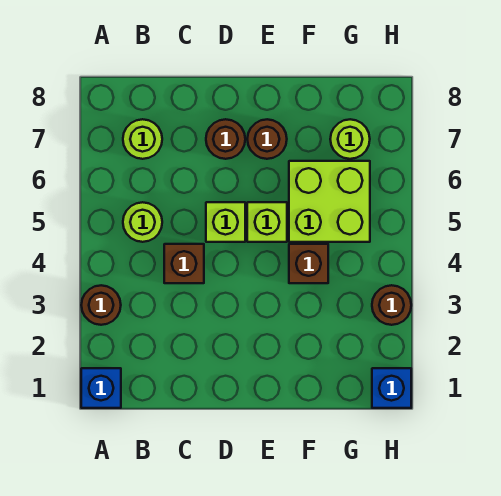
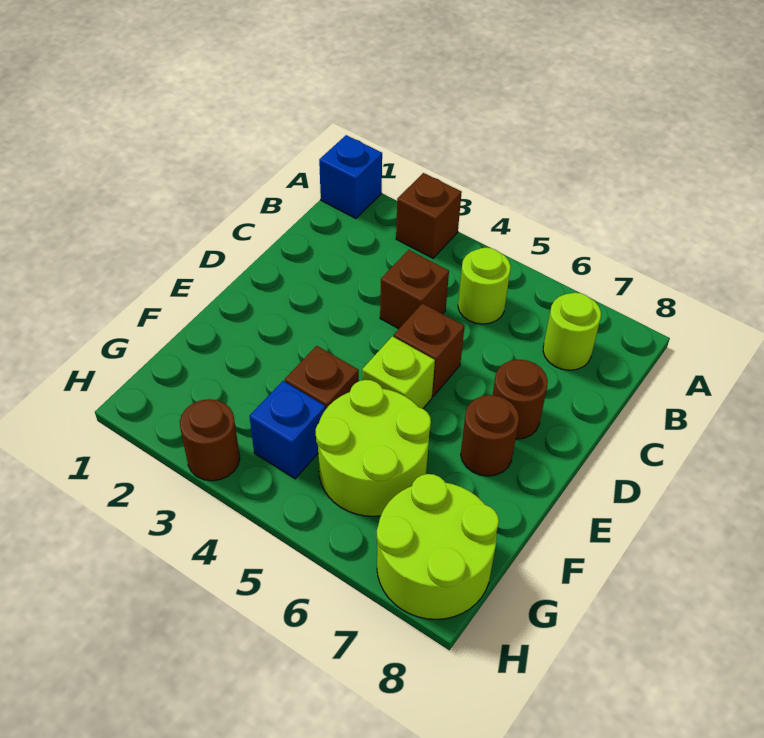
brown round brick A3 level 1 -> brown brick A3 level 1
lime brick D5 level 1 -> brown brick D5 level 1
lime brick F5:G6 level 1 -> lime round brick F5:G6 level 1
lime round brick G7 level 1 -> lime round brick G7:H8 level 1
blue brick H1 level 1 -> blue brick G4 level 1

